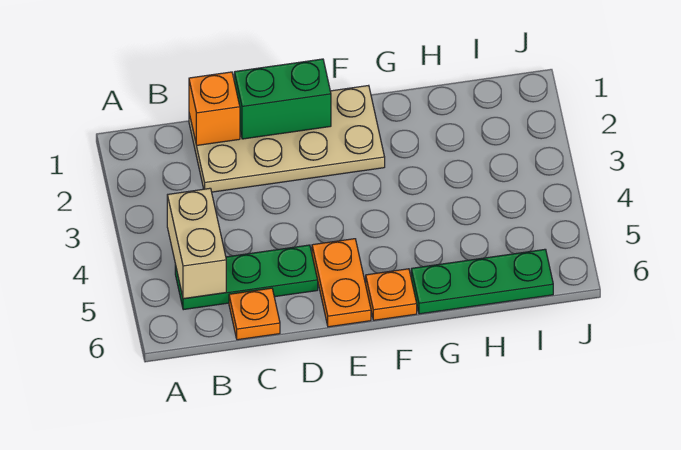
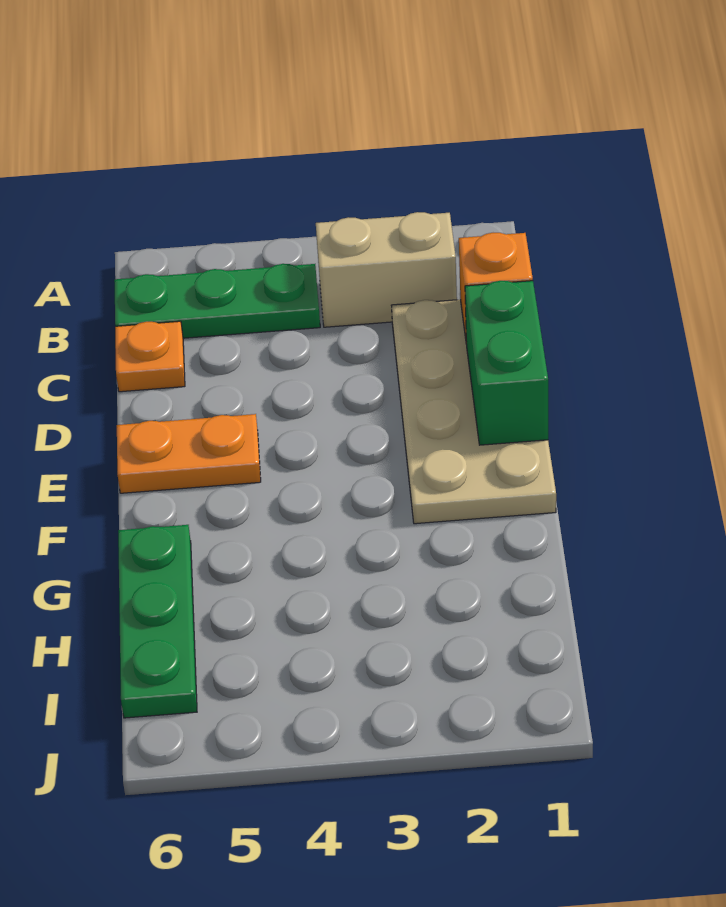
tan brick B4:B5 level 2 -> tan brick B2:B3 level 1
green plate B5:D5 level 1 -> green plate B4:B6 level 1
orange plate F6 level 1 -> none

